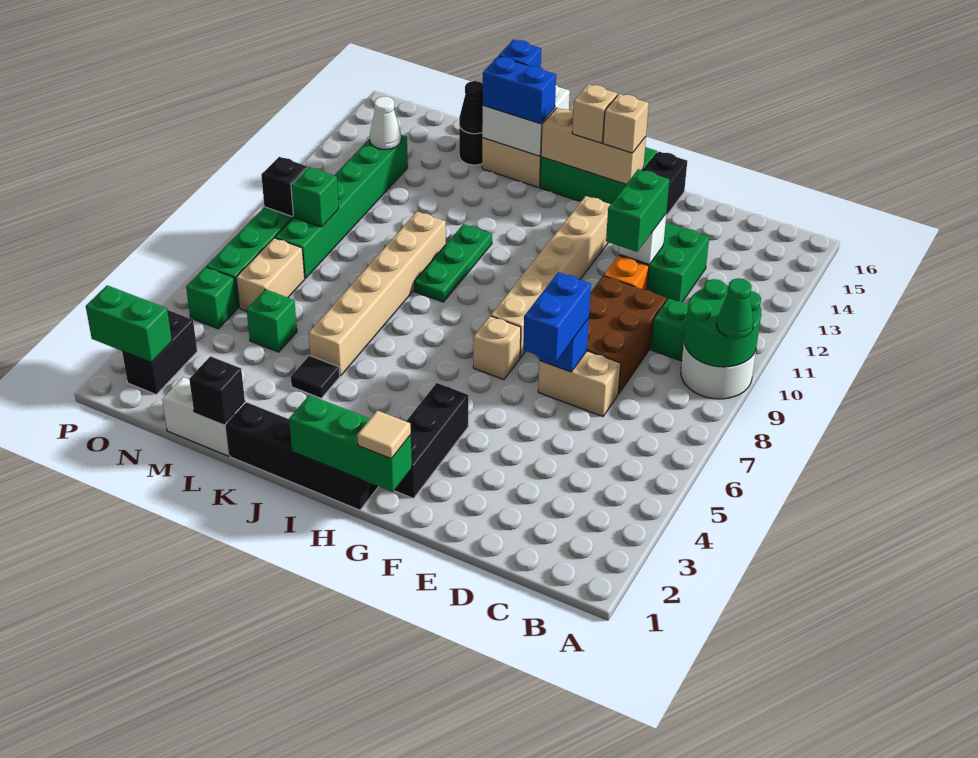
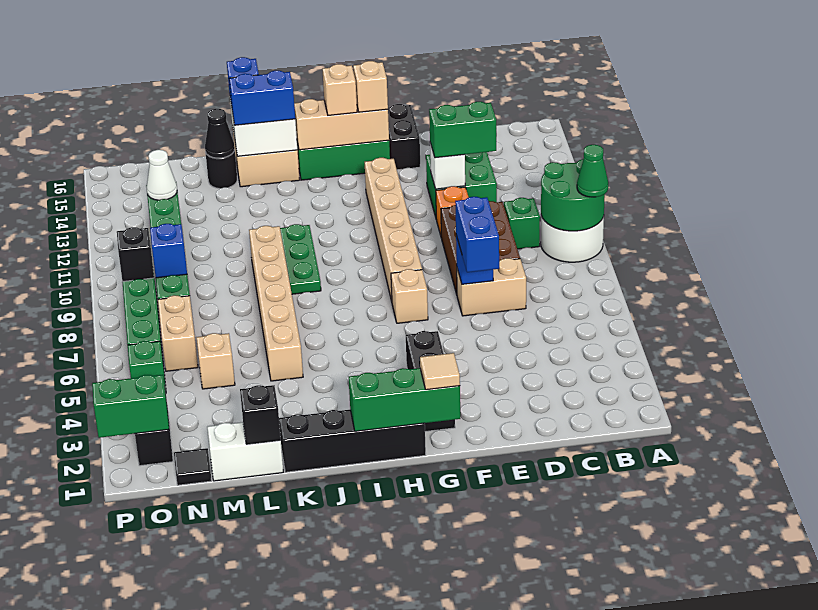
green brick E11:E12 level 3 -> green brick D12:E12 level 3
black tile K4 level 1 -> black tile N1 level 1
green brick M5 level 1 -> tan brick M5 level 1
green brick N9 level 2 -> blue brick N9 level 2

